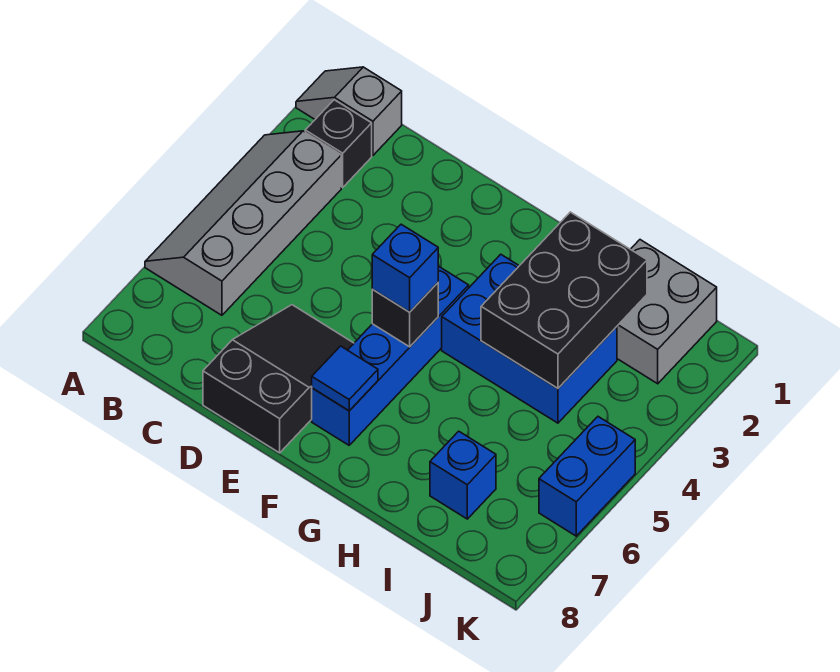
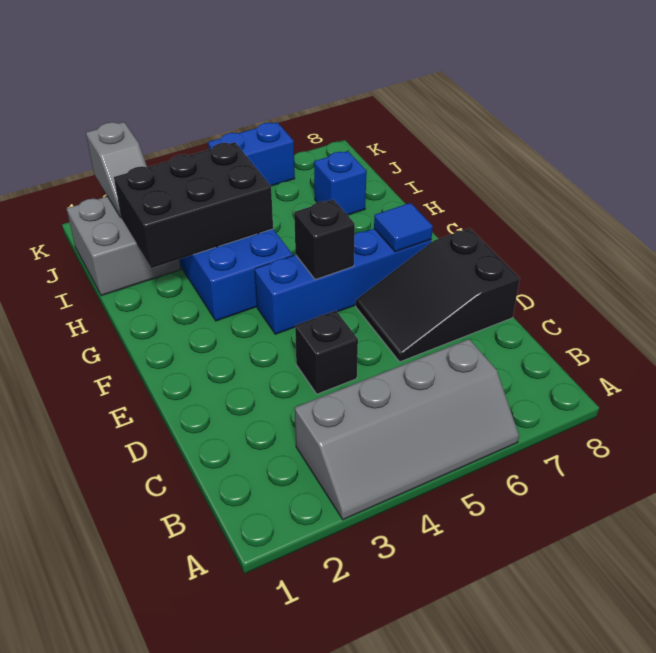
grey slope A1:B1 level 1 top B -> grey slope J2:K2 level 2 top K
black brick B2 level 1 -> black brick D4 level 1
blue brick F5 level 3 -> none

